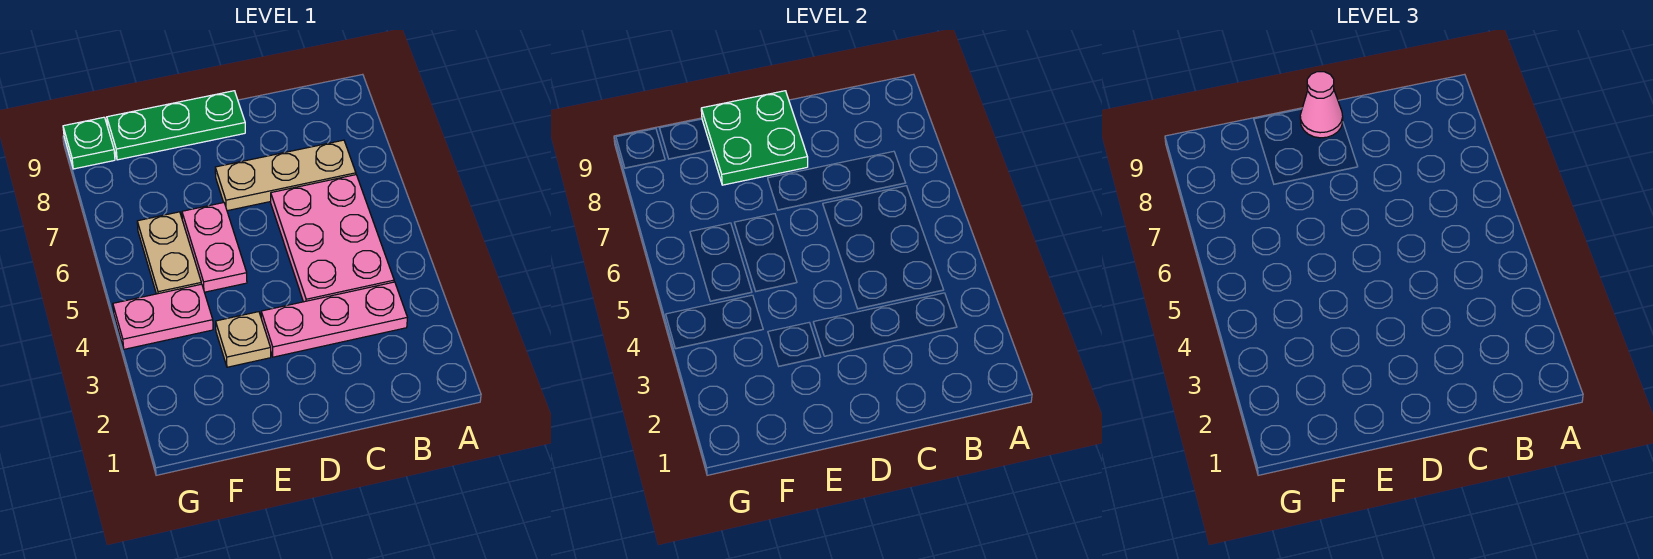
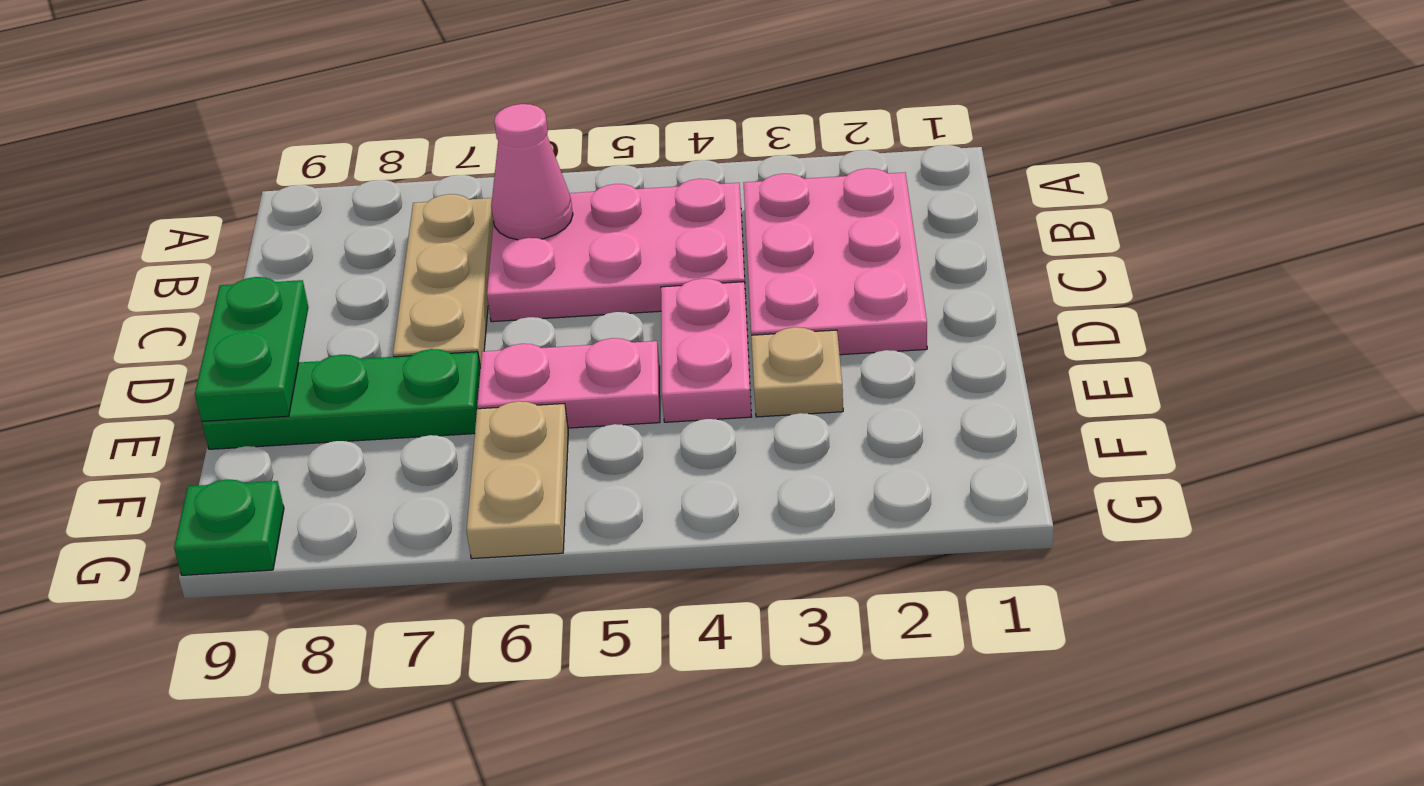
pink plate B3:D3 level 1 -> pink plate B2:D3 level 1
green plate D8:E9 level 2 -> green plate D9:E9 level 2
green plate D9:F9 level 1 -> green plate E7:E9 level 1
pink cone D9 level 3 -> pink cone B6 level 2
pink plate F4:G4 level 1 -> pink plate D4:E4 level 1
tan plate F5:F6 level 1 -> tan plate F6:G6 level 1

